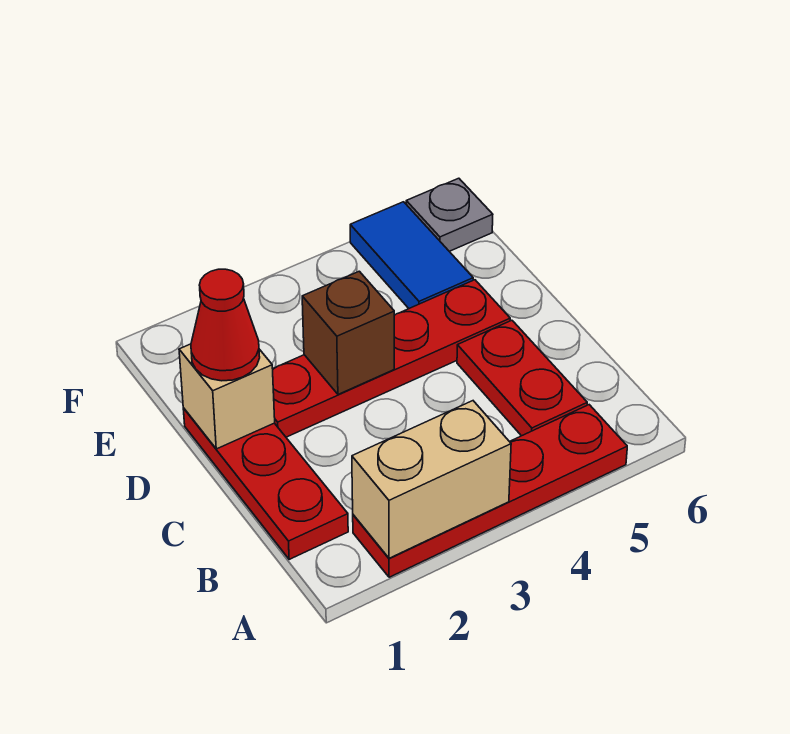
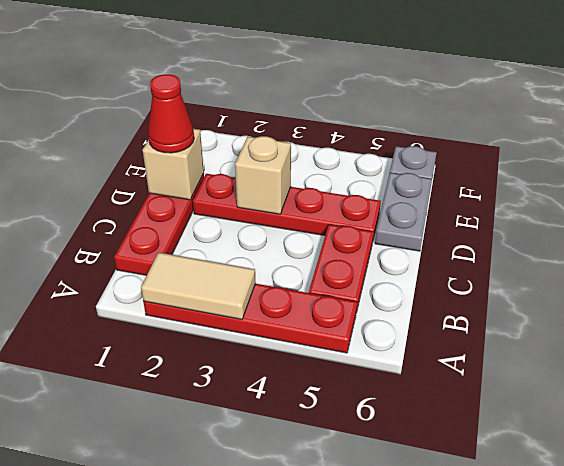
tan brick A2:A3 level 2 -> tan tile A2:A3 level 2
brown brick D3 level 2 -> tan brick D3 level 2
none -> grey plate D6:E6 level 1
blue tile E5:F5 level 1 -> none

